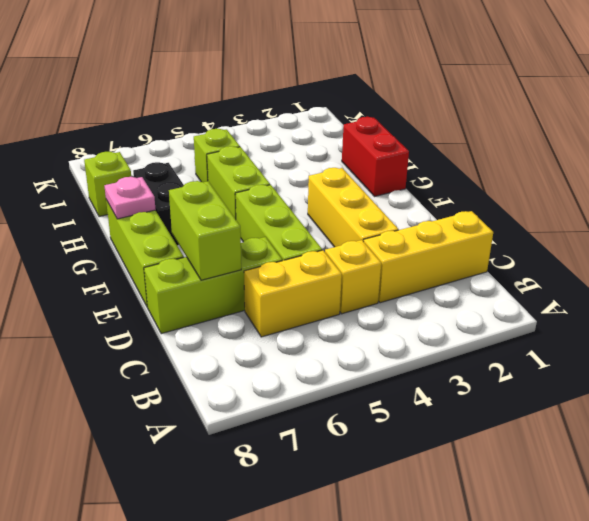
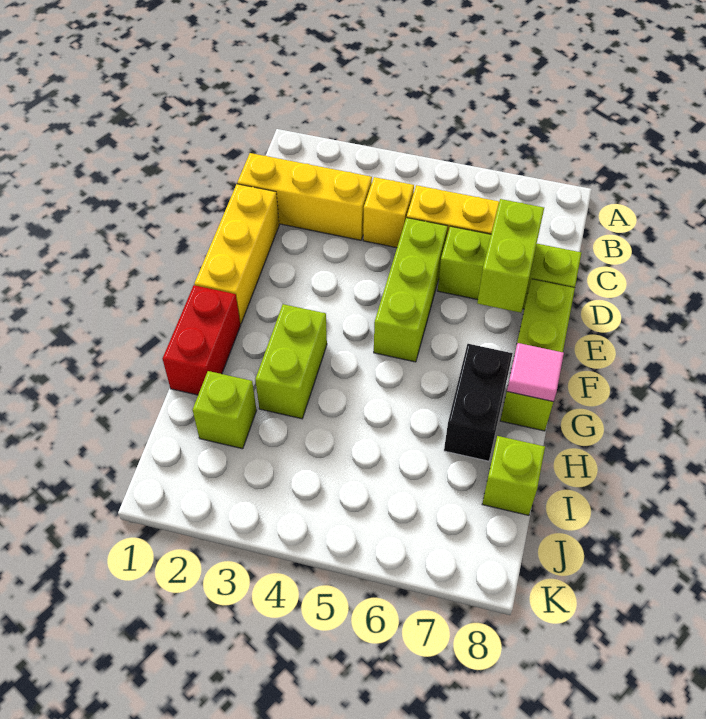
yellow brick D3:F3 level 1 -> yellow brick D1:F1 level 1
lime brick G5:H5 level 1 -> lime brick G3:H3 level 1
pink plate G8 level 2 -> pink tile G8 level 2
lime brick I5 level 1 -> lime brick I2 level 1

